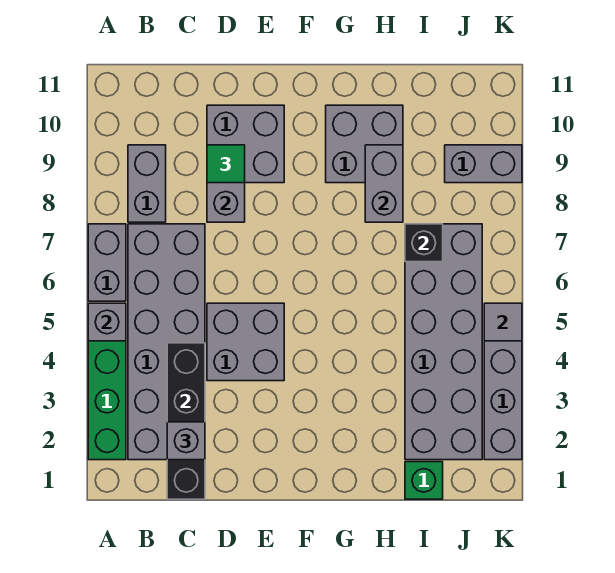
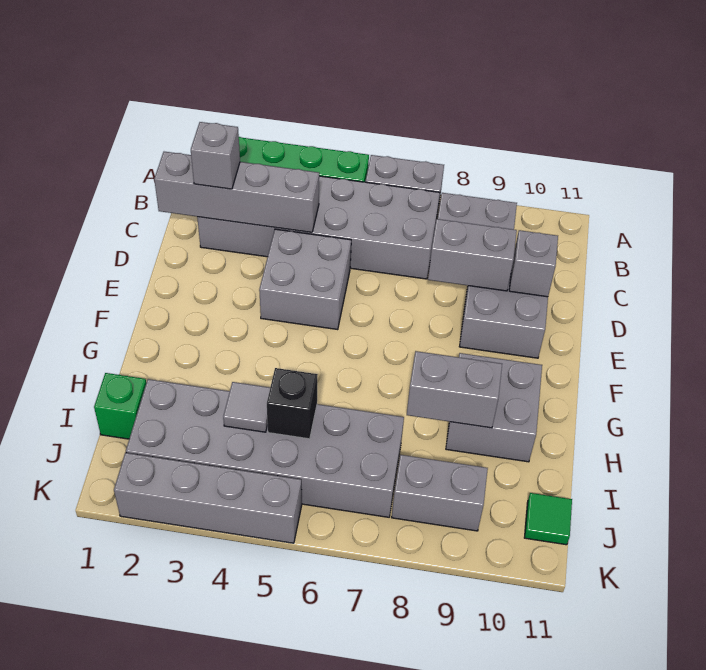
grey brick A5 level 2 -> grey brick D10 level 2
black brick C1:C4 level 2 -> grey brick C1:C4 level 2
green tile D9 level 3 -> green tile J11 level 1
black brick I7 level 2 -> black brick I5 level 2
grey brick J9:K9 level 1 -> grey brick J8:J9 level 1
grey tile K5 level 2 -> grey tile I4 level 2

